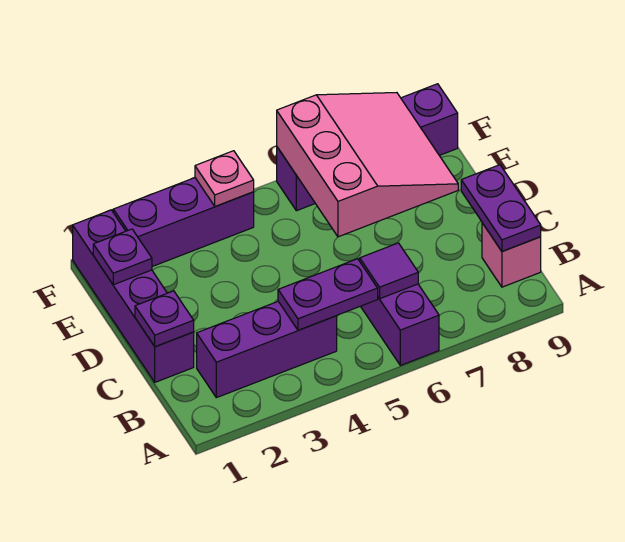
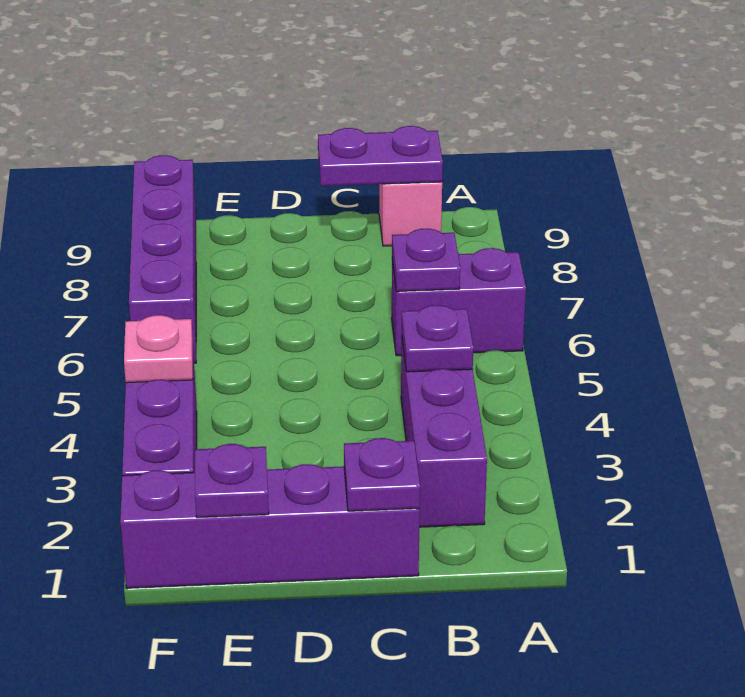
purple plate B4:B5 level 2 -> purple plate B4 level 2
purple tile B6 level 2 -> purple plate B6 level 2
pink slope D6:F8 level 2 top 6 -> none

